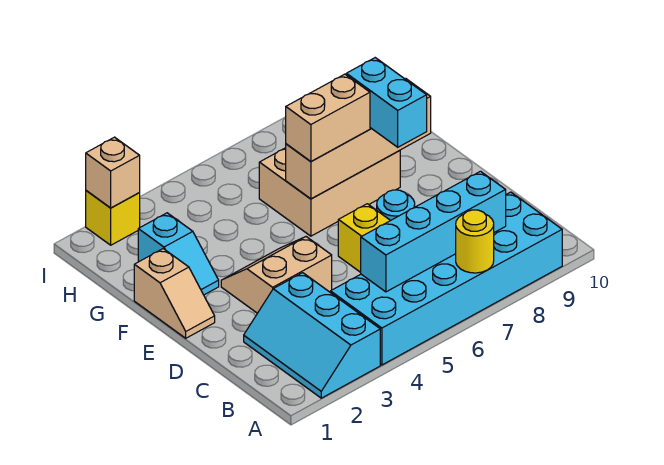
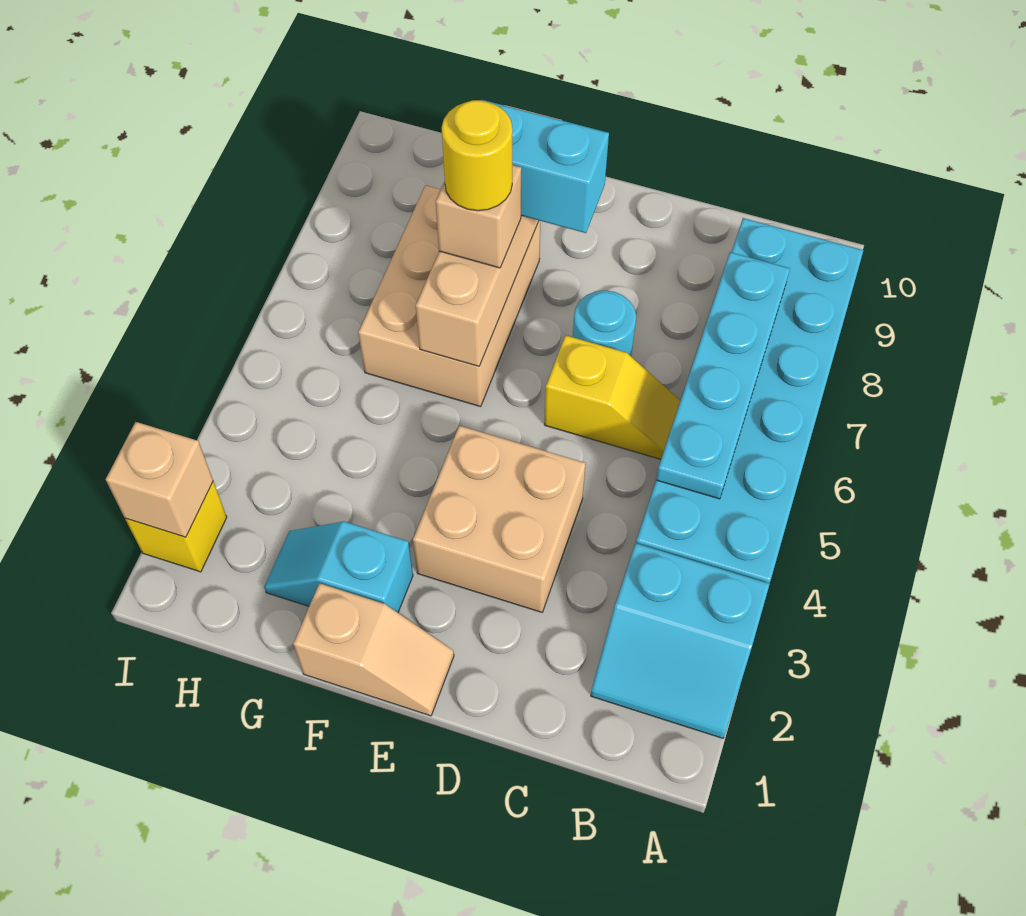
cyan slope A2:C3 level 1 top 3 -> cyan slope A2:B3 level 1 top 3
yellow round brick A7 level 2 -> yellow round brick F7 level 4
cyan brick B5:B8 level 2 -> cyan plate B5:B8 level 2
tan slope D3:E4 level 1 top D -> tan brick D3:E4 level 1
cyan slope F2:G2 level 1 top G -> cyan slope F2:G2 level 1 top F
tan brick F6:F7 level 3 -> tan brick F7 level 3

